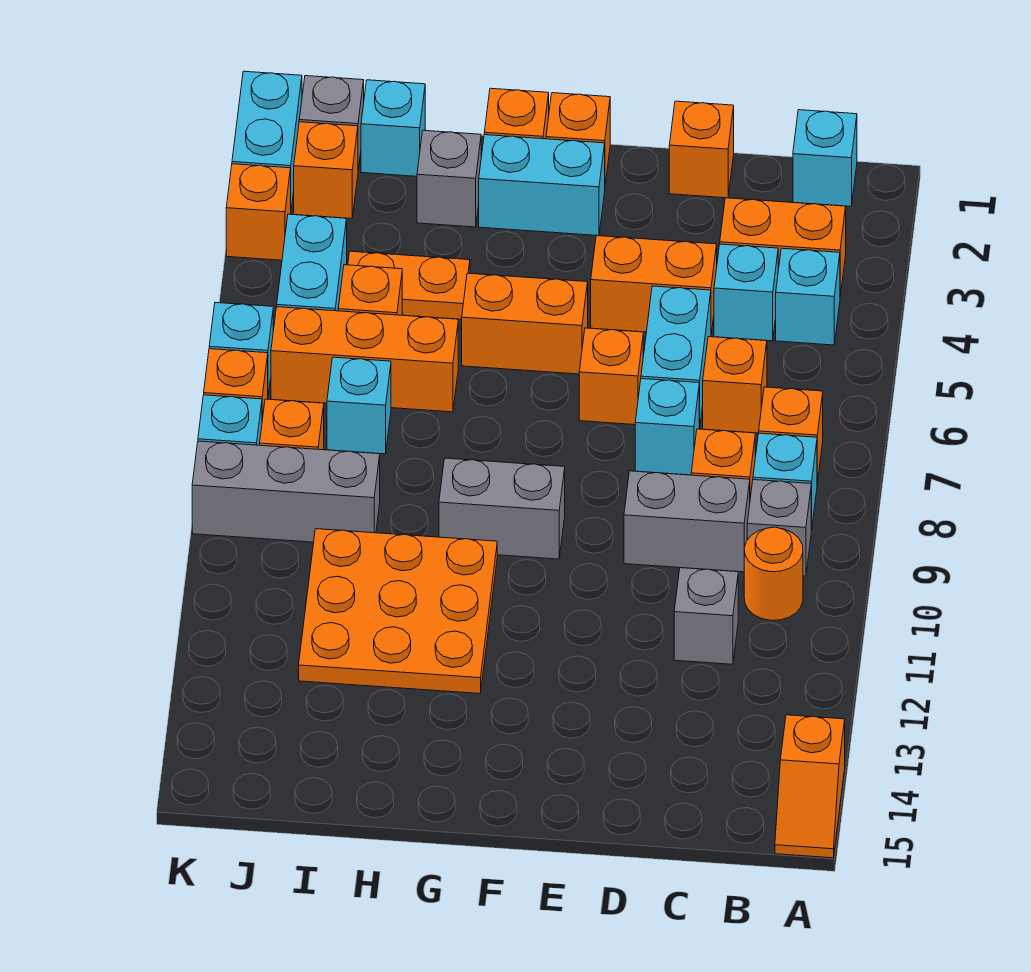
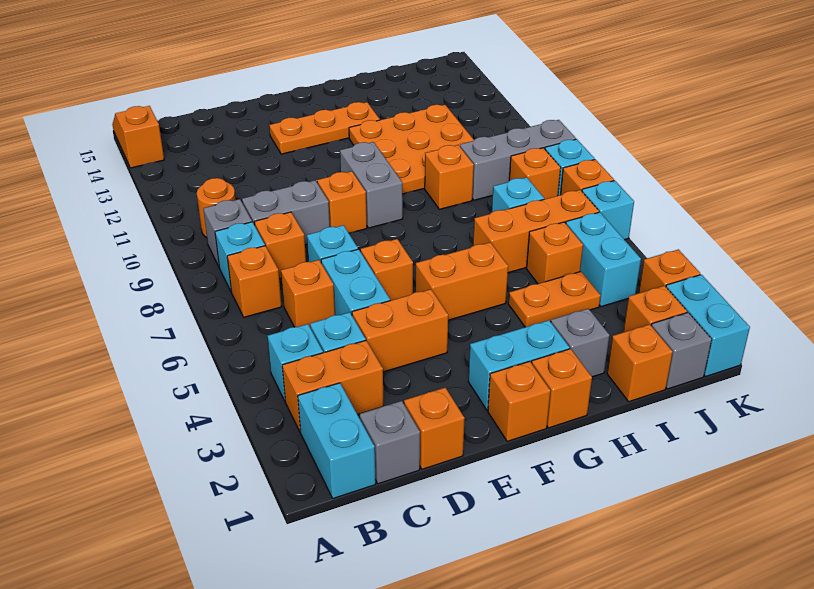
cyan brick B1 level 1 -> cyan brick B1:B2 level 1
grey brick C11 level 1 -> grey brick C1 level 1
none -> orange brick E9 level 1
none -> orange plate E13:G13 level 1
grey brick F9:G9 level 1 -> grey brick F9:F10 level 1
none -> orange brick H9 level 1
cyan brick I1 level 1 -> orange brick I1 level 1

